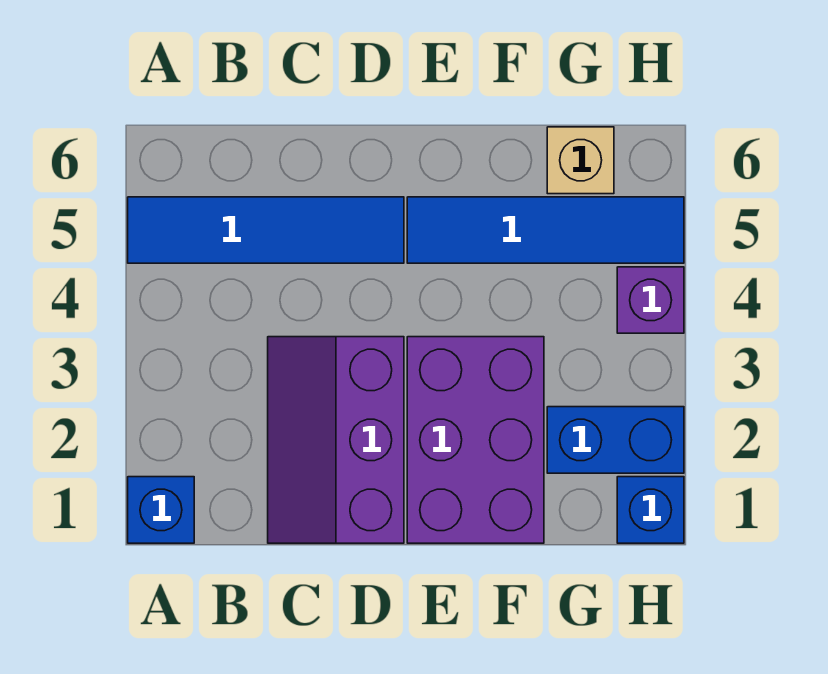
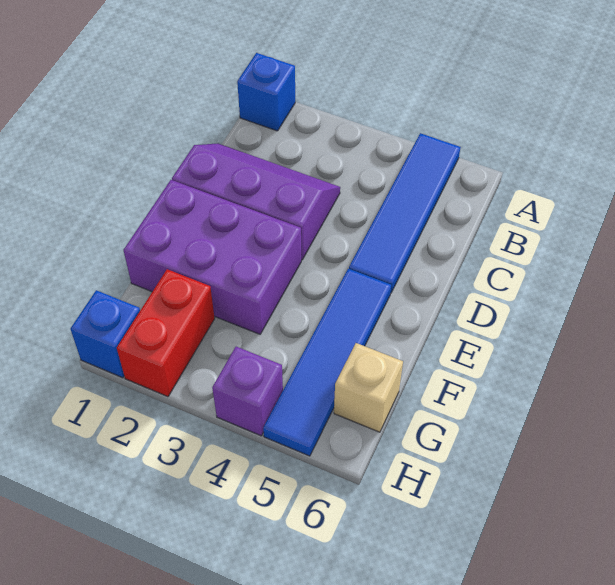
blue brick G2:H2 level 1 -> red brick G2:H2 level 1

